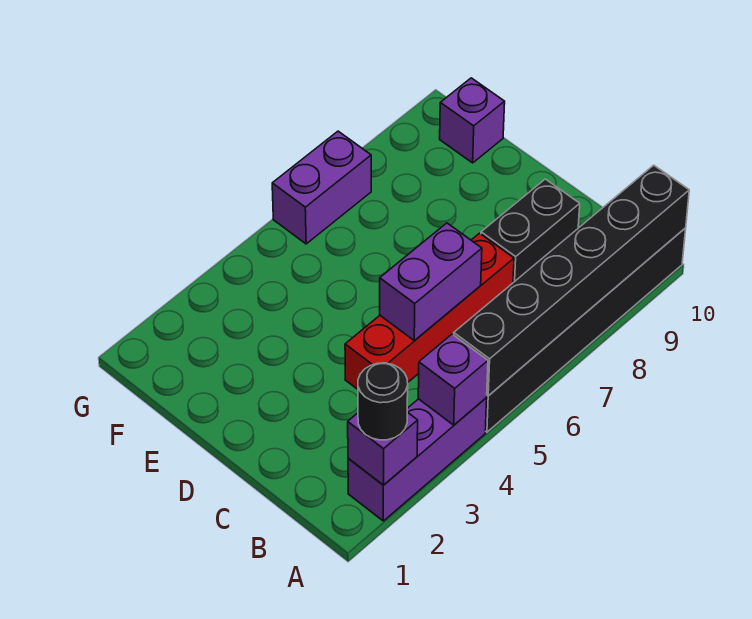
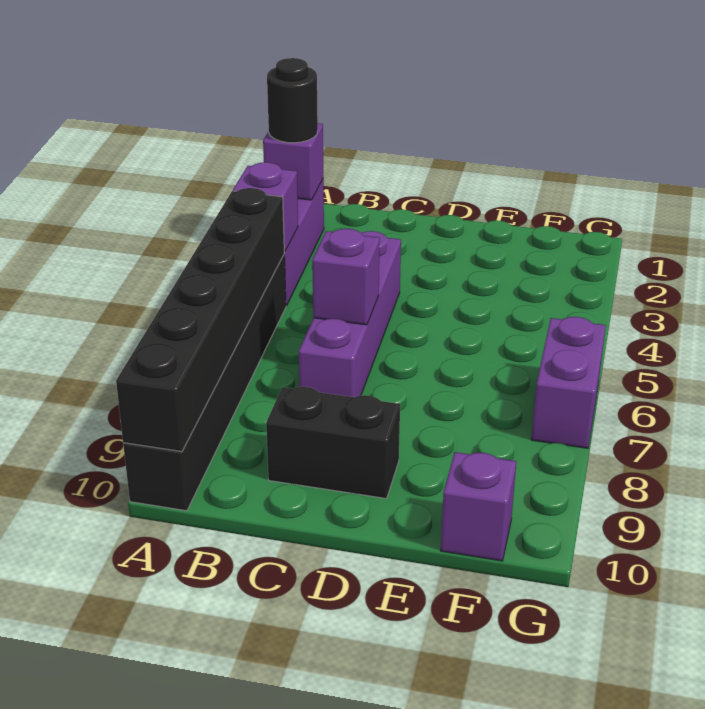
red brick C4:C7 level 1 -> purple brick C4:C7 level 1
purple brick C5:C6 level 2 -> purple brick C6 level 2
black brick C8:C9 level 1 -> black brick C9:D9 level 1

